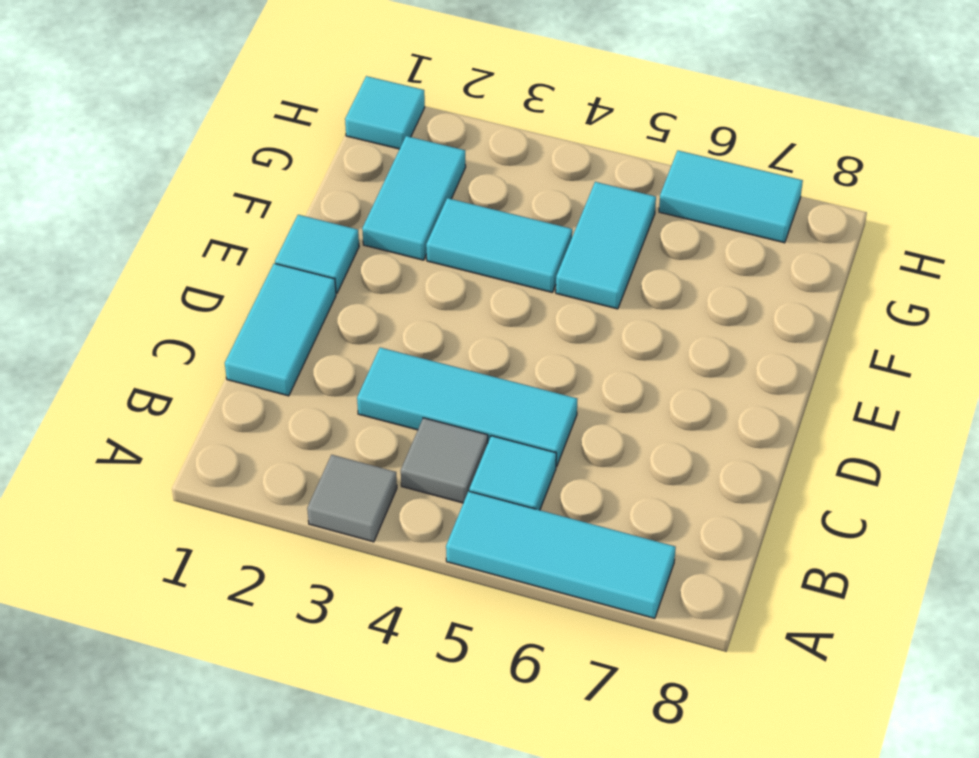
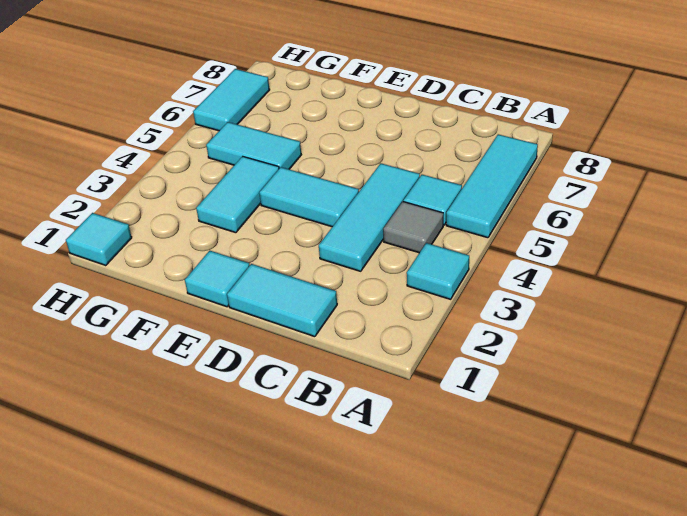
grey tile A3 level 1 -> cyan tile A3 level 1
cyan tile F2:G2 level 1 -> cyan tile D4:E4 level 1

